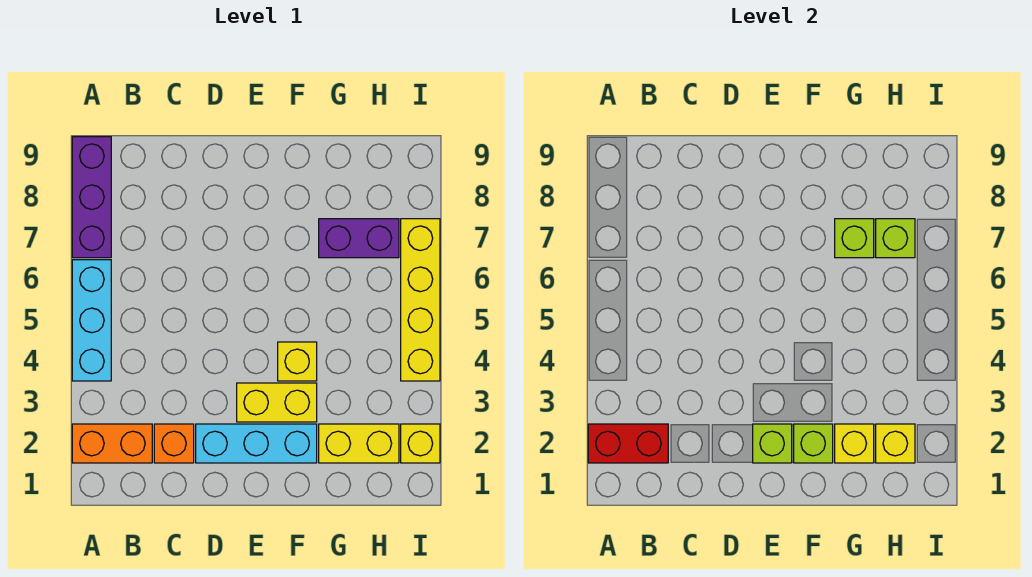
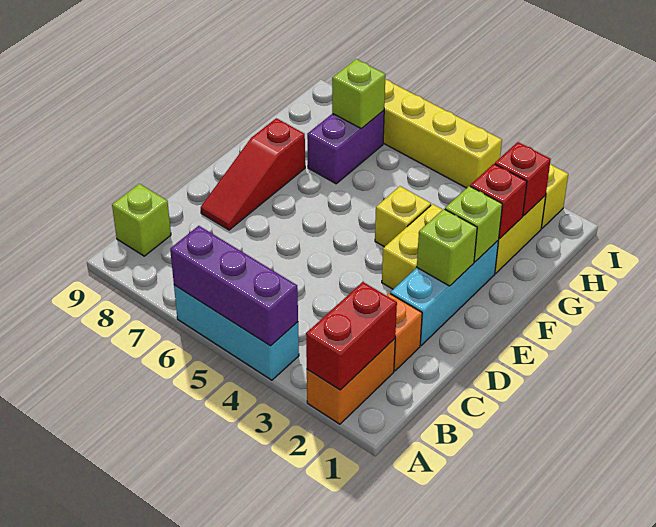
purple brick A7:A9 level 1 -> purple brick A4:A6 level 2
none -> red slope D8:F8 level 1 top F
yellow brick G2 level 2 -> red brick G2 level 2
lime brick G7 level 2 -> lime brick B9 level 1
yellow brick H2 level 2 -> red brick H2 level 2

